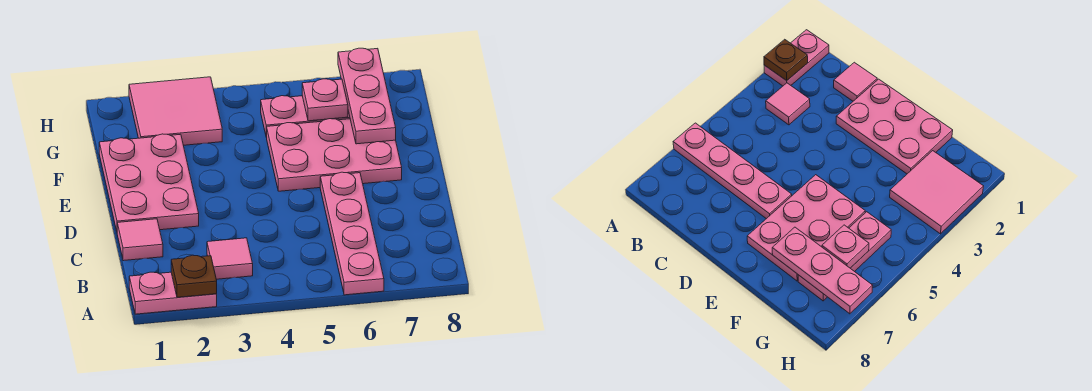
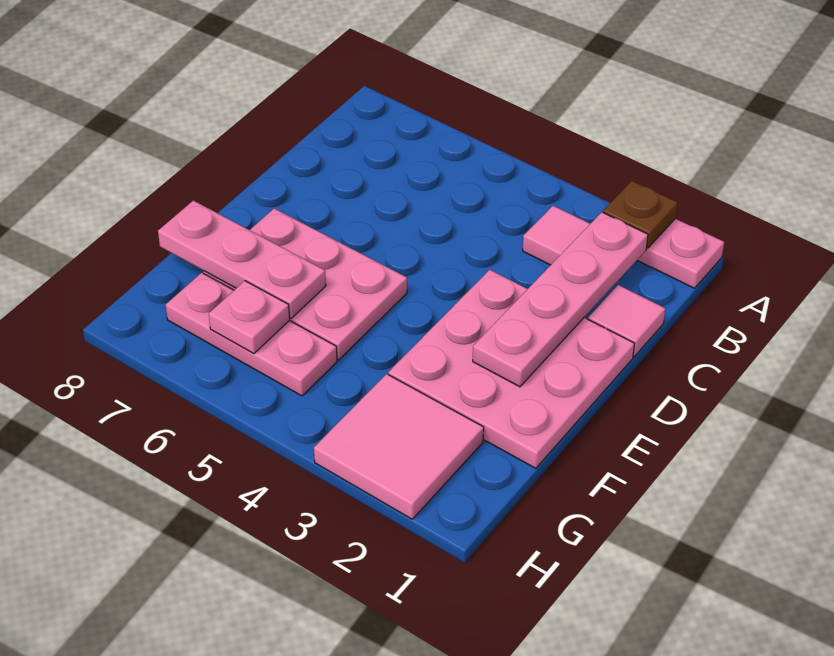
pink plate A6:D6 level 1 -> pink plate B2:E2 level 2
pink plate D1:F2 level 1 -> pink plate D1:F3 level 1
pink plate F7:H7 level 2 -> pink plate F6:F8 level 2

